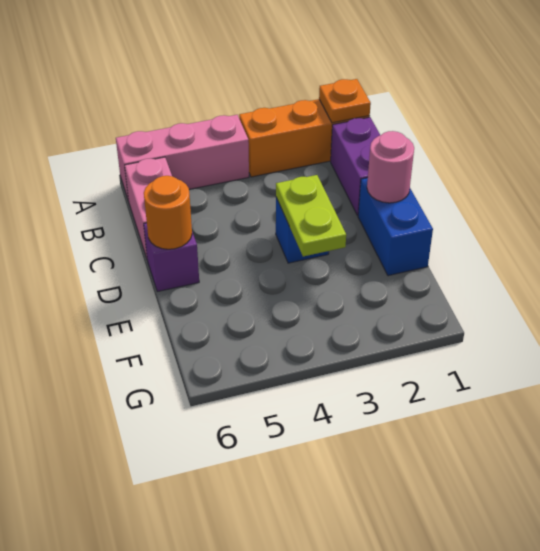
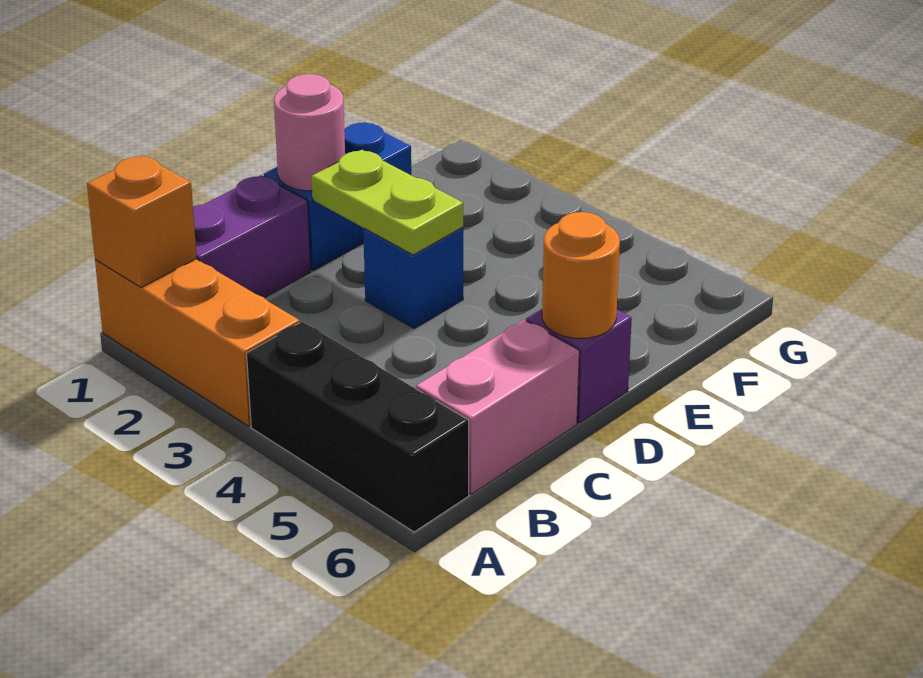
orange plate A1 level 2 -> orange brick A1 level 2
pink brick A4:A6 level 1 -> black brick A4:A6 level 1
lime plate D3:E3 level 2 -> lime plate D2:D3 level 2

